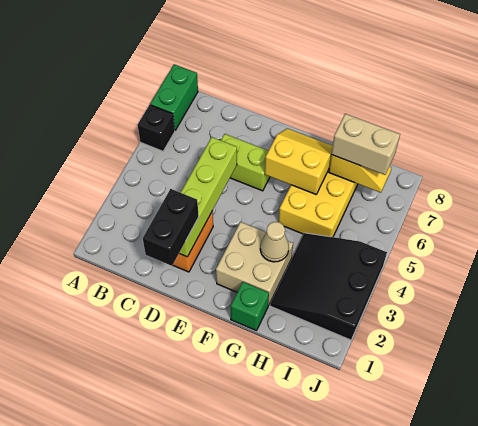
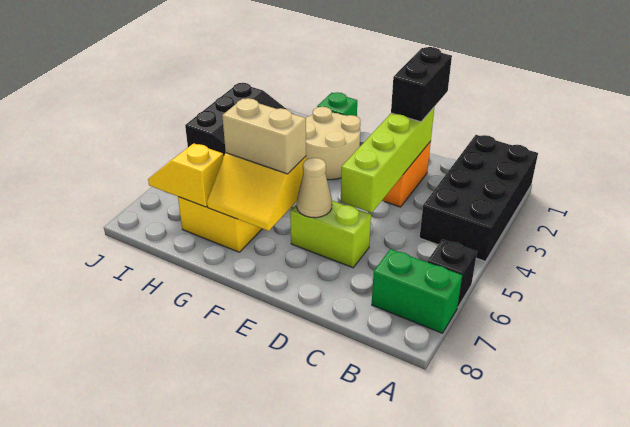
none -> black brick A1:B4 level 1
green brick A7:A8 level 1 -> green brick A7:B7 level 1
tan brick F2:G3 level 1 -> tan round brick F2:G3 level 1
tan cone G3 level 2 -> tan cone E6 level 2
tan brick H7:I7 level 3 -> tan brick F6:G6 level 3

